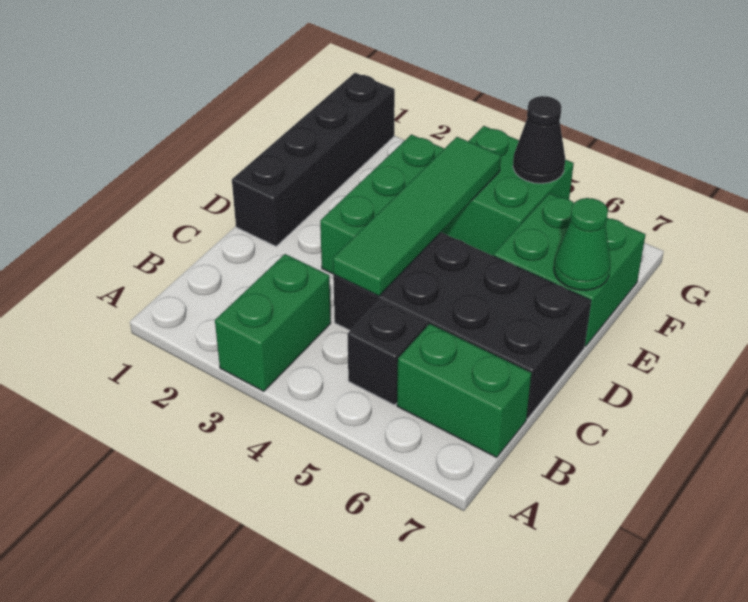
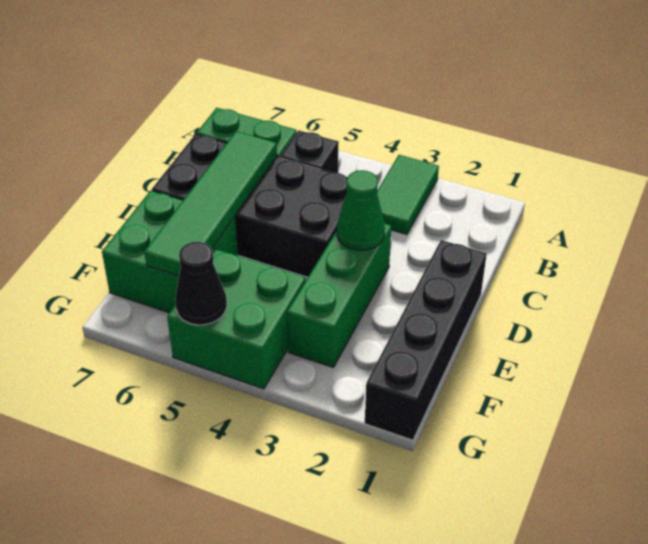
green brick A3:B3 level 1 -> green tile A3:B3 level 1
green tile C4:F4 level 2 -> green tile C6:F6 level 2
green cone E7 level 2 -> green cone D3 level 2

